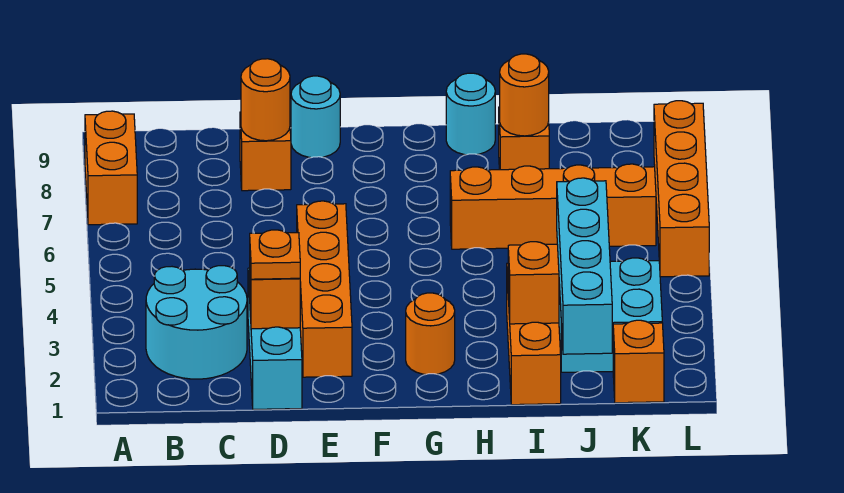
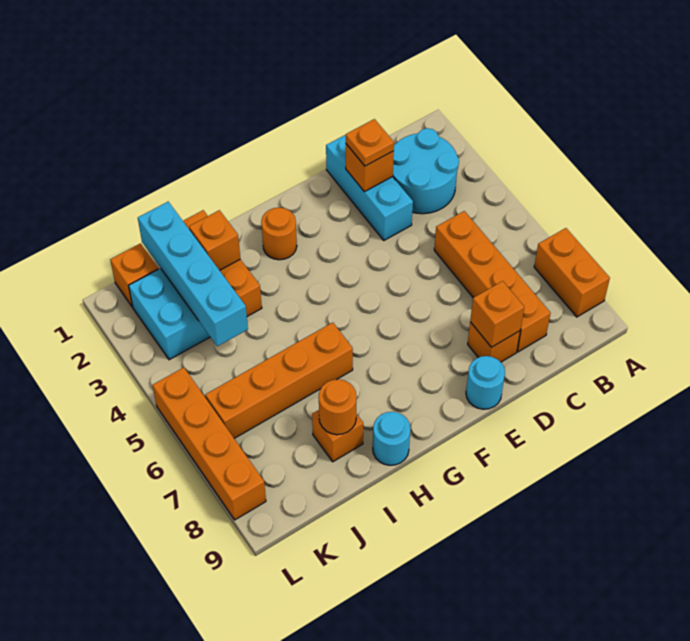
orange round brick D8 level 2 -> orange brick D8 level 2
orange brick E2:E5 level 1 -> orange brick C5:C8 level 1

